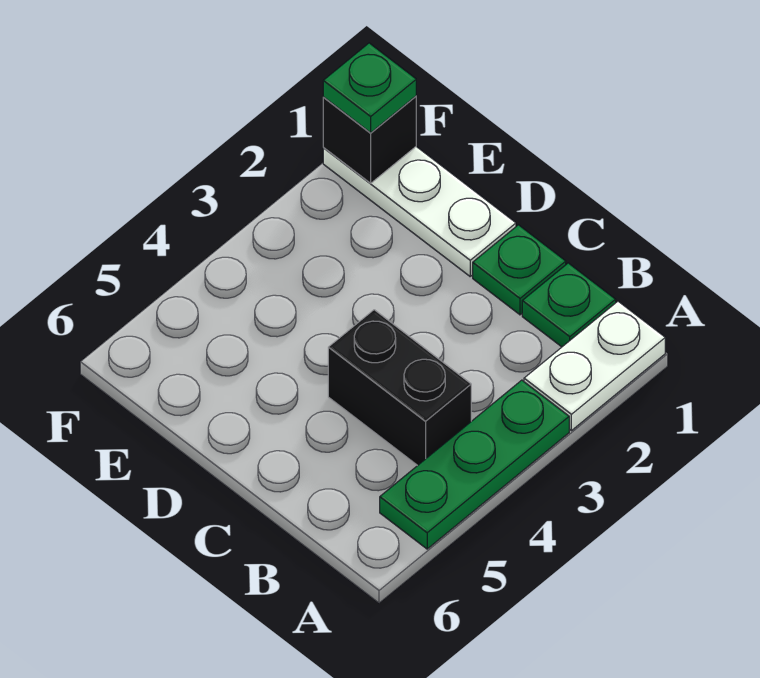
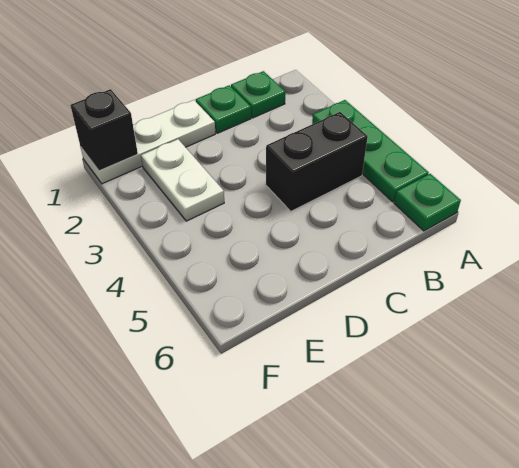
white plate A1:A2 level 1 -> white plate E2:E3 level 1
green plate F1 level 3 -> green plate A6 level 1

